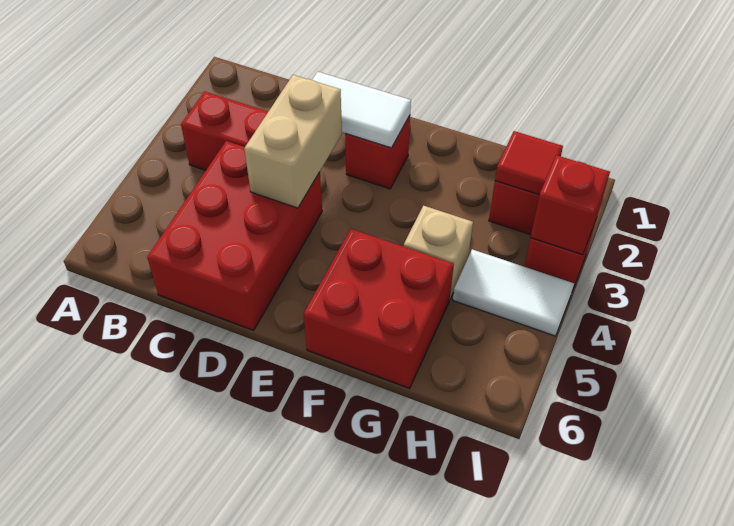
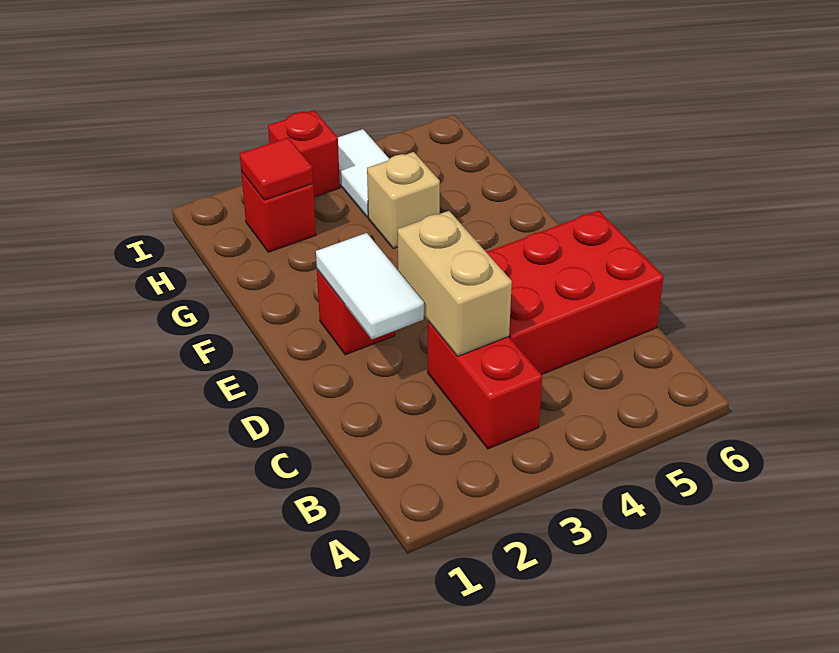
tan brick D3:D4 level 2 -> tan brick C3:D3 level 2
red brick F5:G6 level 1 -> none
red brick I3 level 2 -> none

